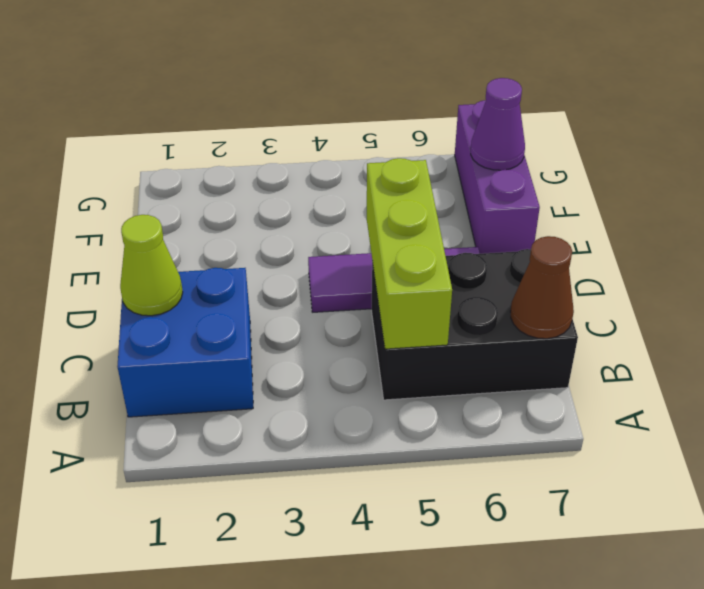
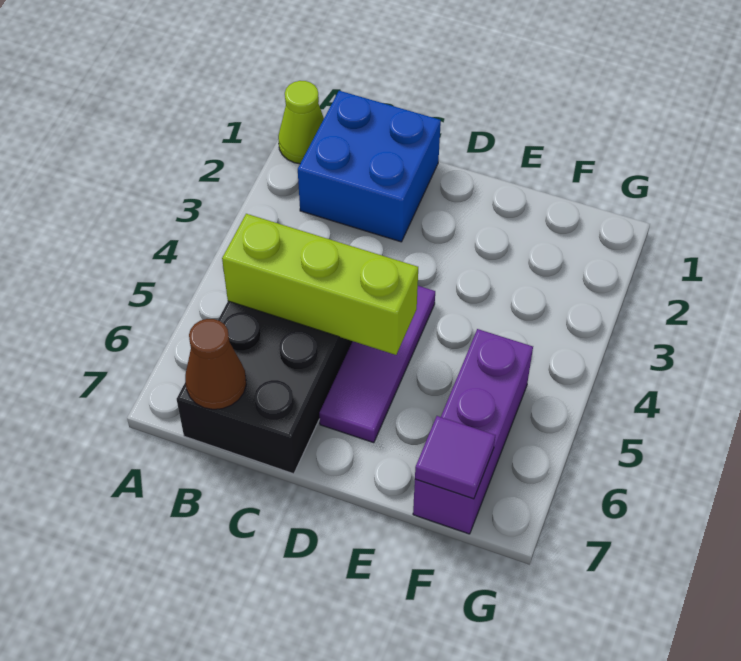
lime cone C1 level 2 -> lime cone A1 level 1
purple brick E7:G7 level 1 -> purple brick F5:F7 level 1
purple cone F7 level 2 -> purple tile F7 level 2

